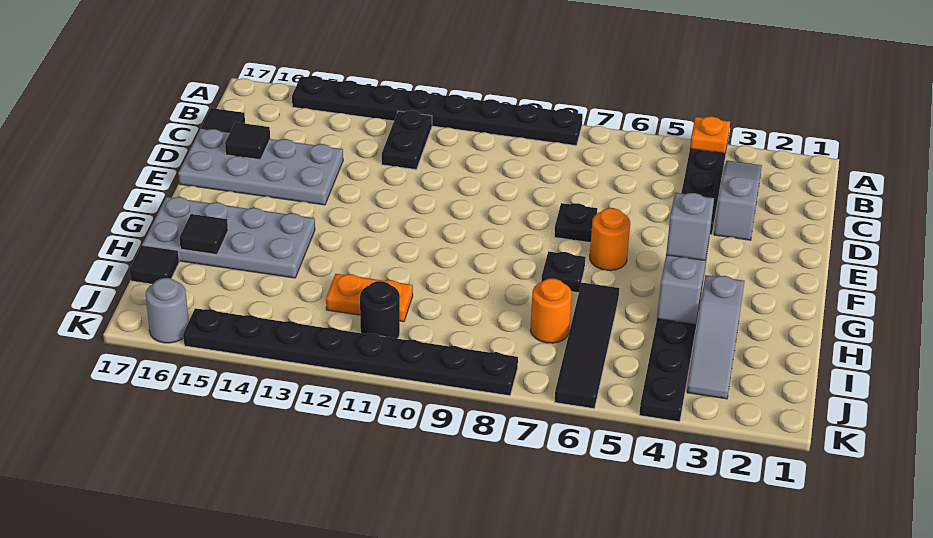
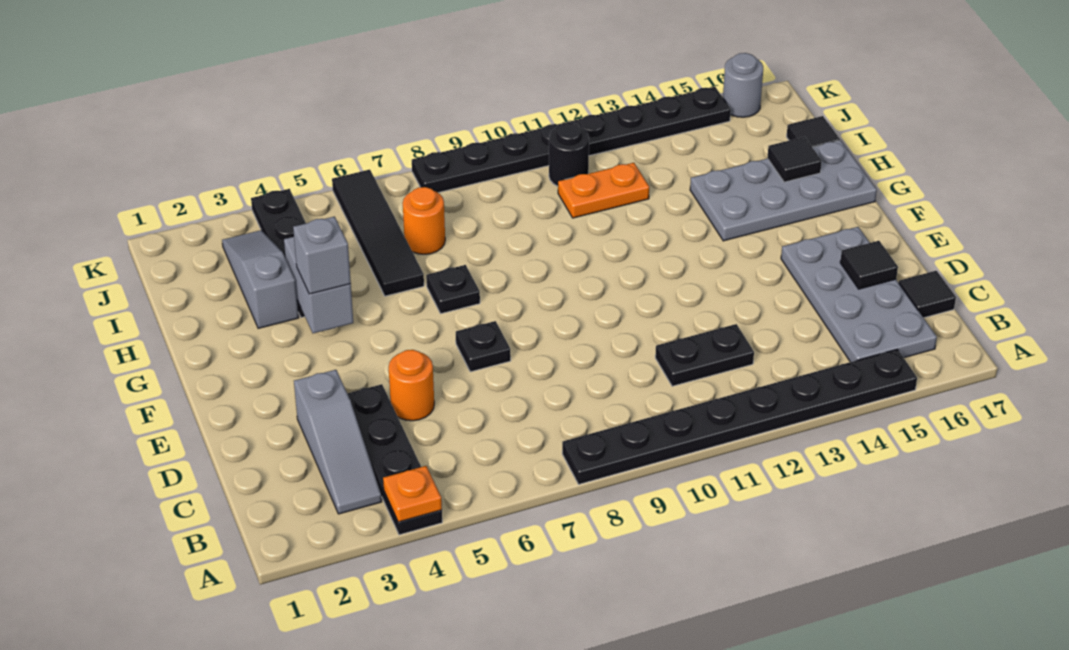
black plate B12:C12 level 1 -> black plate C11:C12 level 1
grey plate D14:E17 level 1 -> grey plate B15:E16 level 1
orange round brick F6 level 1 -> orange round brick D5 level 1

